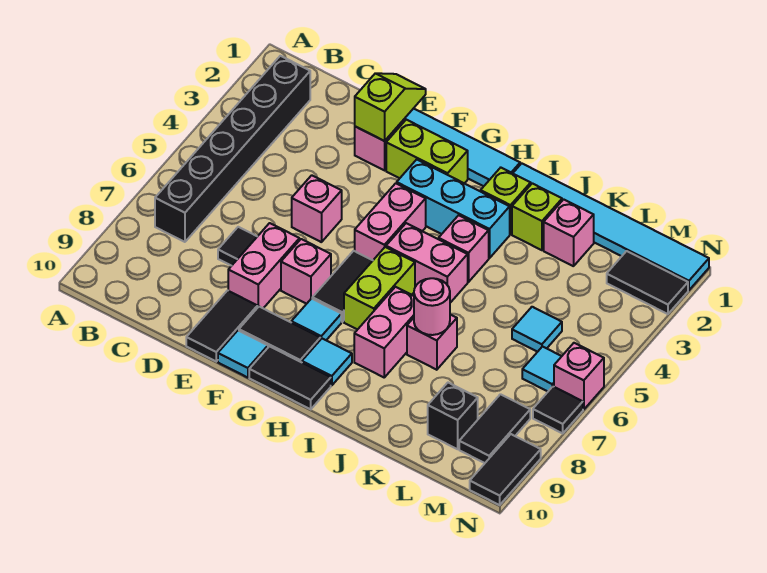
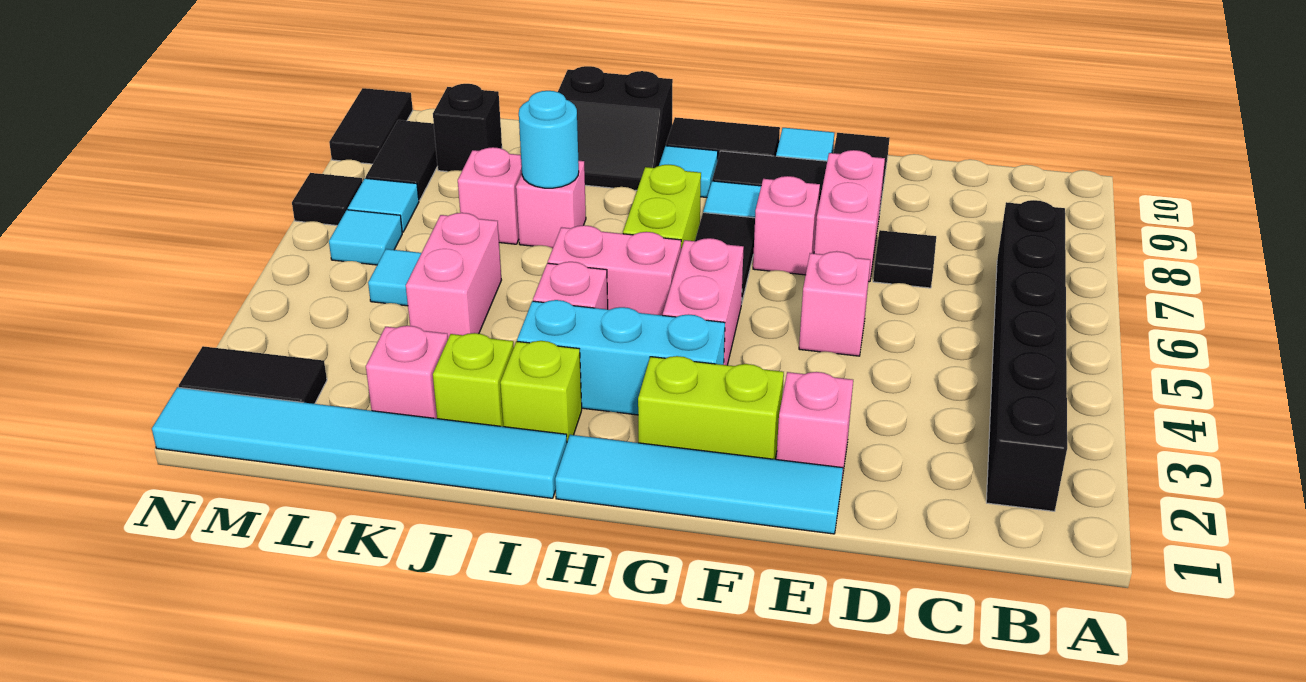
lime slope E1:E2 level 2 top 2 -> none
pink brick I7:I8 level 1 -> pink brick K4:K5 level 1
none -> black slope I9:J10 level 1 top 10
pink round brick J7 level 2 -> cyan round brick J7 level 2
none -> cyan tile M7 level 1
pink brick N6 level 1 -> pink brick K7 level 1

